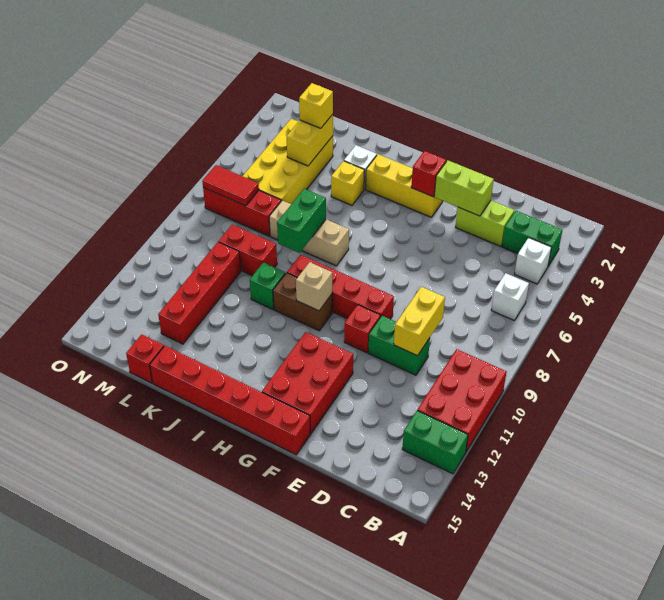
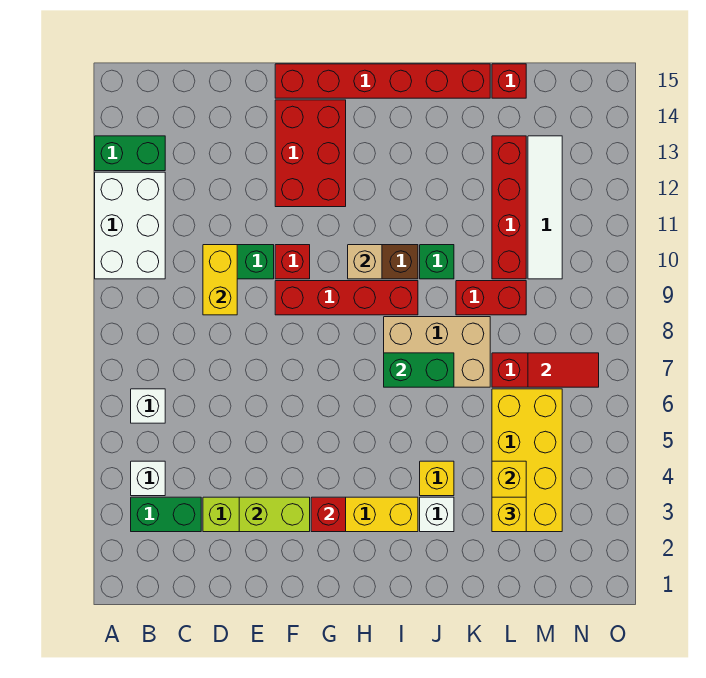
red brick A10:B12 level 1 -> white brick A10:B12 level 1
tan brick I7:K7 level 1 -> tan brick I7:K8 level 1
green brick J7:J8 level 2 -> green brick I7:J7 level 2
none -> white tile M10:M13 level 1

